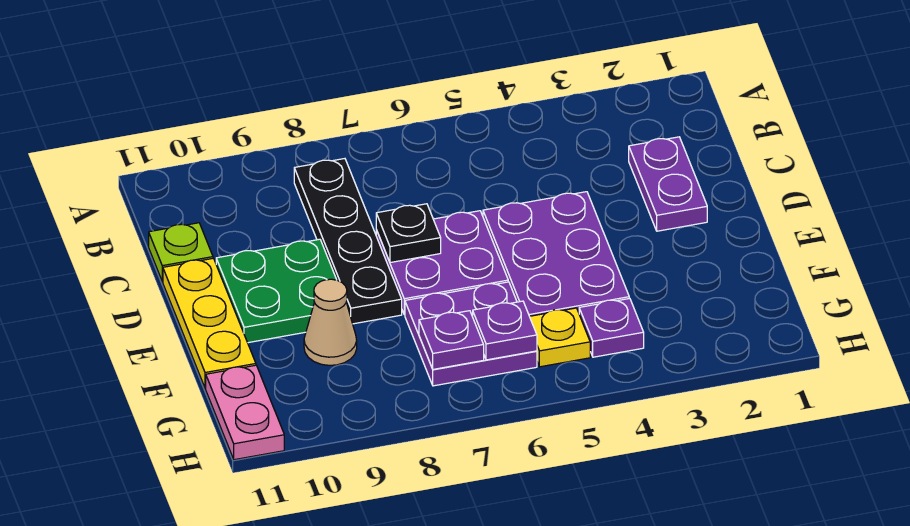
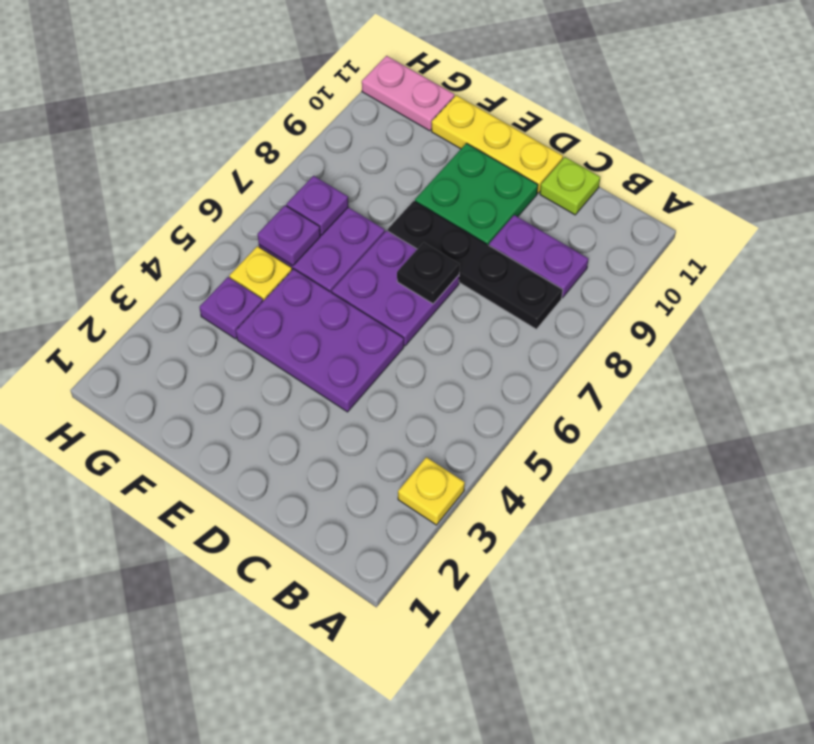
none -> yellow plate A3 level 1
purple plate C2:D2 level 1 -> purple plate B9:C9 level 1
tan cone F9 level 1 -> none

